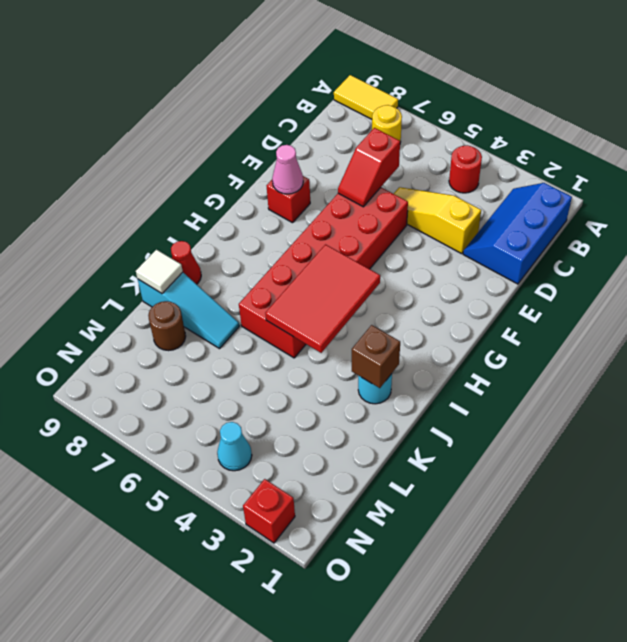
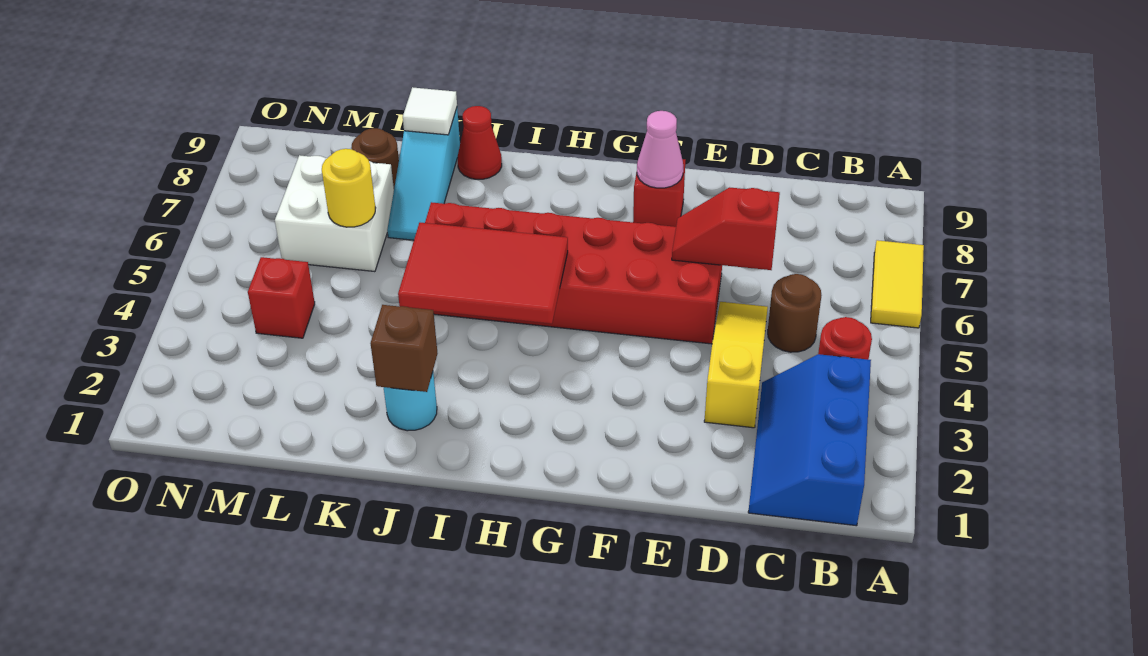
yellow tile A8:A9 level 1 -> yellow tile A6:A7 level 1
blue slope B1:D2 level 1 top 1 -> blue slope B1:C3 level 1 top B
yellow round brick B7 level 1 -> yellow round brick L6 level 2
none -> brown round brick C5 level 1
none -> white brick L6:M7 level 1
cyan cone N4 level 1 -> none
red brick O2 level 1 -> red brick M4 level 1

